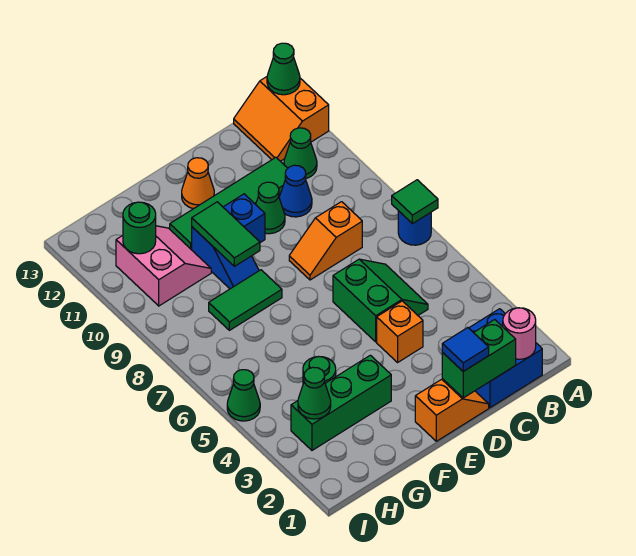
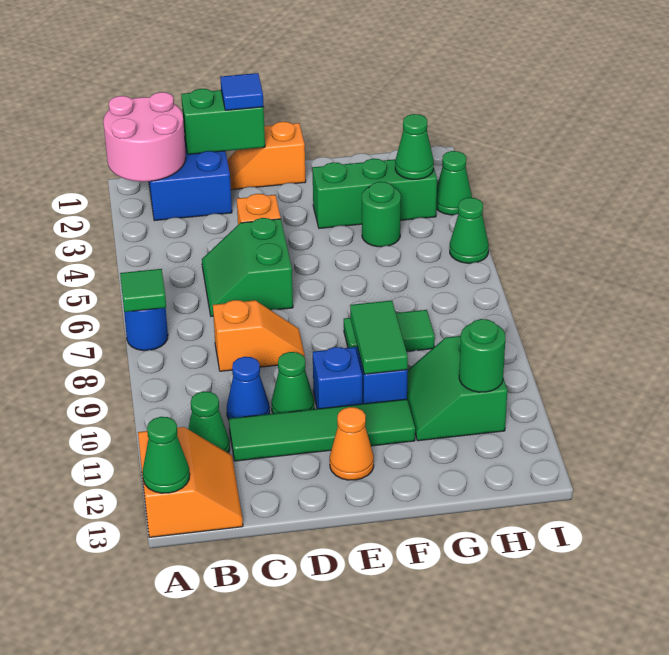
pink round brick B1 level 2 -> pink round brick A1:B2 level 2
pink slope G10:H11 level 1 top H -> green slope G10:H11 level 1 top H
none -> green cone I3 level 1

